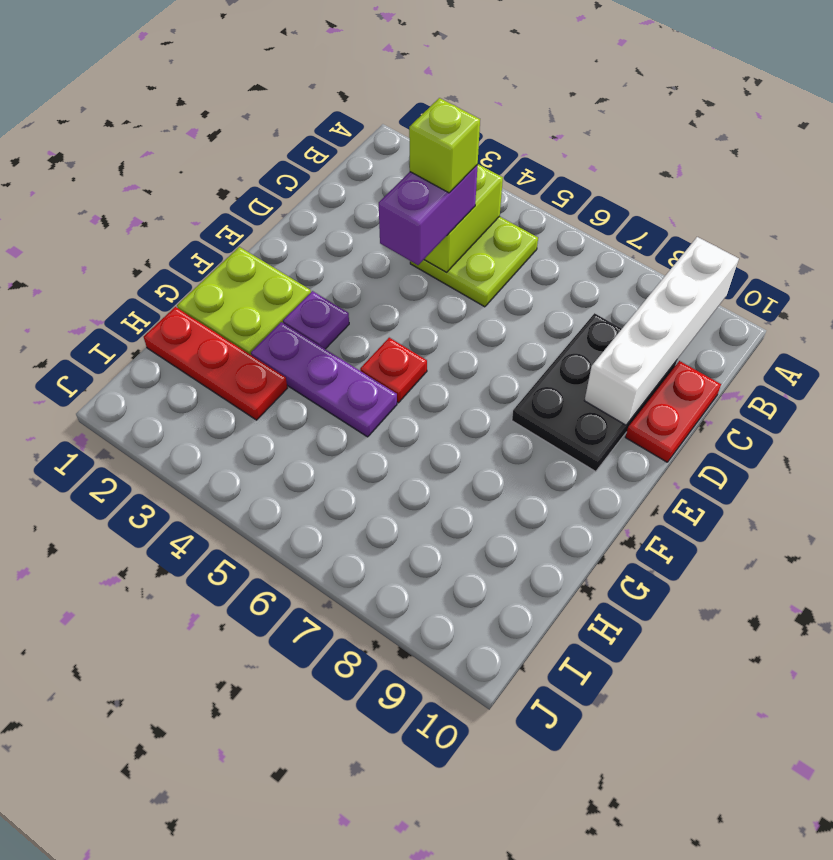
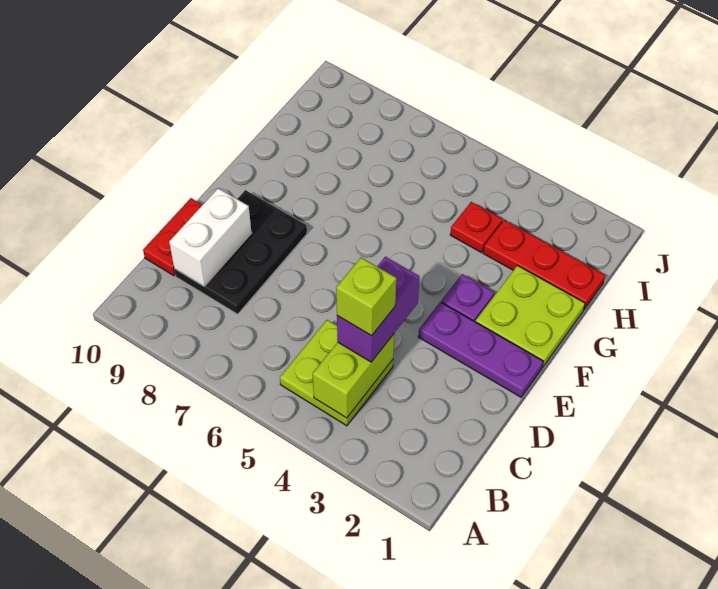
white brick A9:D9 level 2 -> white brick C9:D9 level 2
red plate F5 level 1 -> red plate H4 level 1
purple plate G3:G5 level 1 -> purple plate E1:E3 level 1

